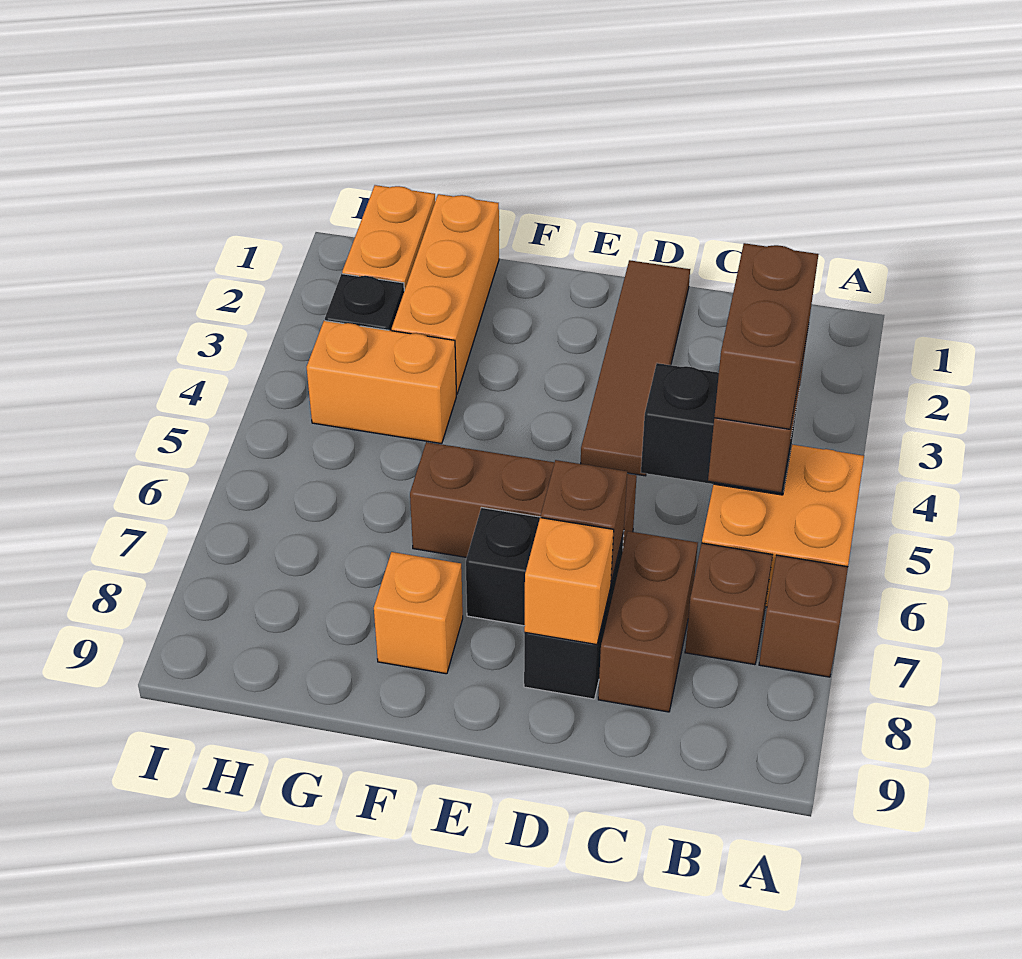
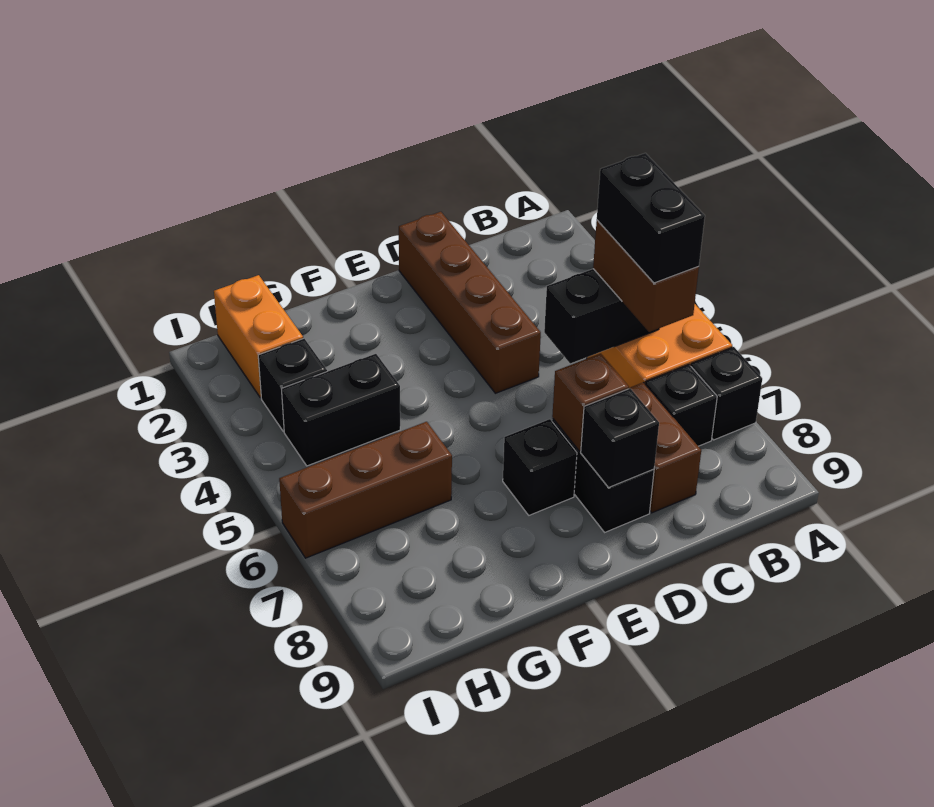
brown brick A7 level 1 -> black brick A7 level 1
brown brick B5:B6 level 4 -> black brick B5:B6 level 4
brown brick B7 level 1 -> black brick B7 level 1
brown tile D1:D4 level 1 -> brown brick D1:D4 level 1
brown brick D6:F6 level 1 -> brown brick G6:I6 level 1
orange brick D8 level 2 -> black brick D8 level 2
orange brick F8 level 1 -> none
orange brick G1:G3 level 1 -> none
orange brick G4:H4 level 1 -> black brick G4:H4 level 1

